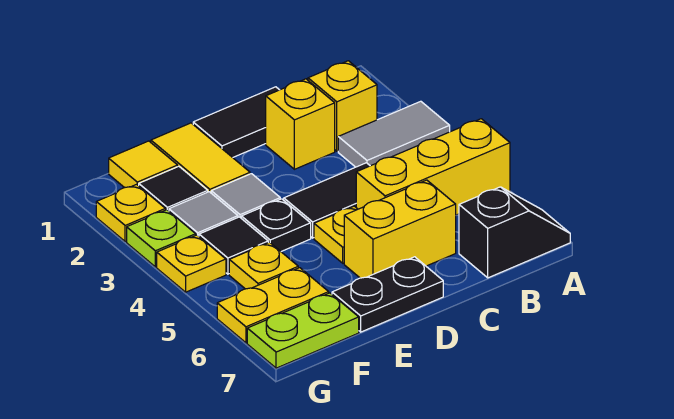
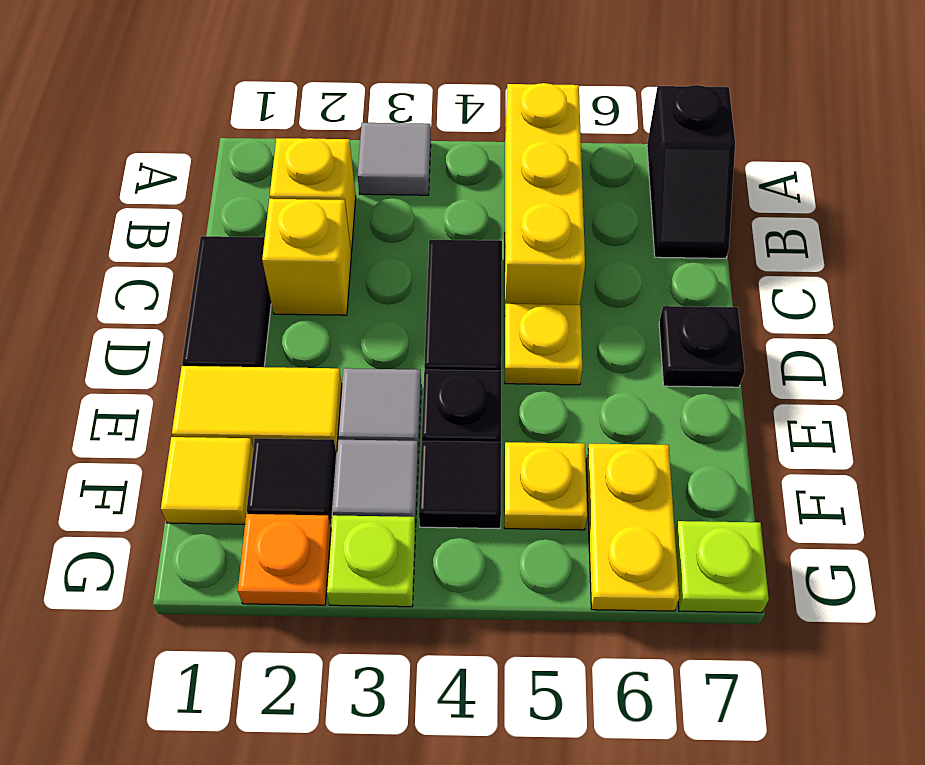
grey tile A3:B3 level 1 -> grey tile A3 level 1
black slope A7:B7 level 1 top B -> black slope A7:B7 level 1 top A
yellow brick C6:D6 level 1 -> none
black plate D7:E7 level 1 -> black plate D7 level 1
lime plate F7:G7 level 1 -> lime plate G7 level 1
yellow plate G2 level 1 -> orange plate G2 level 1
yellow plate G4 level 1 -> none

